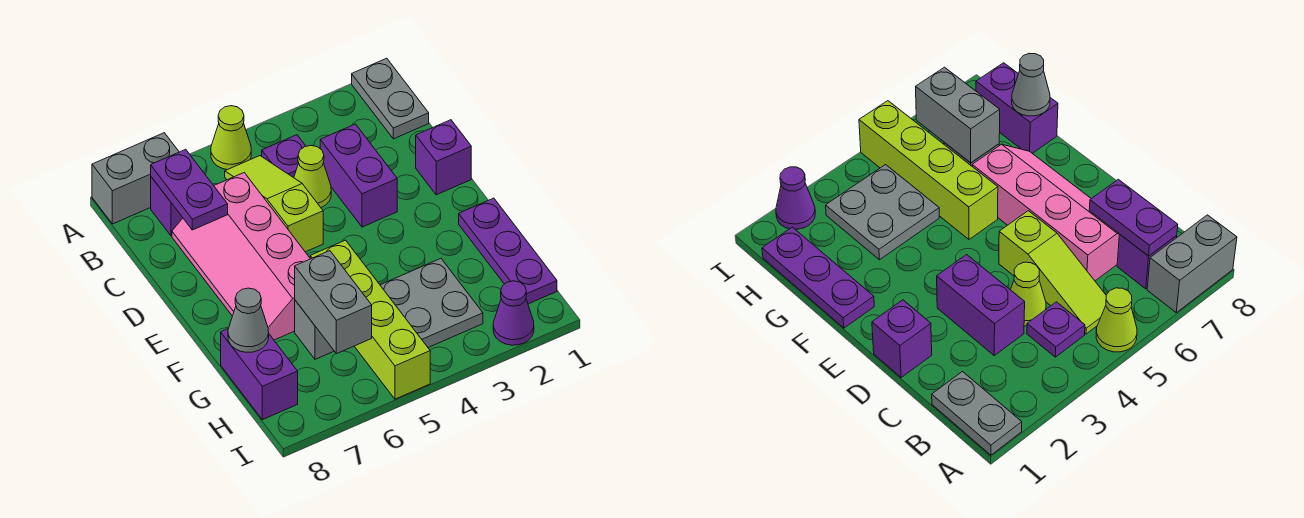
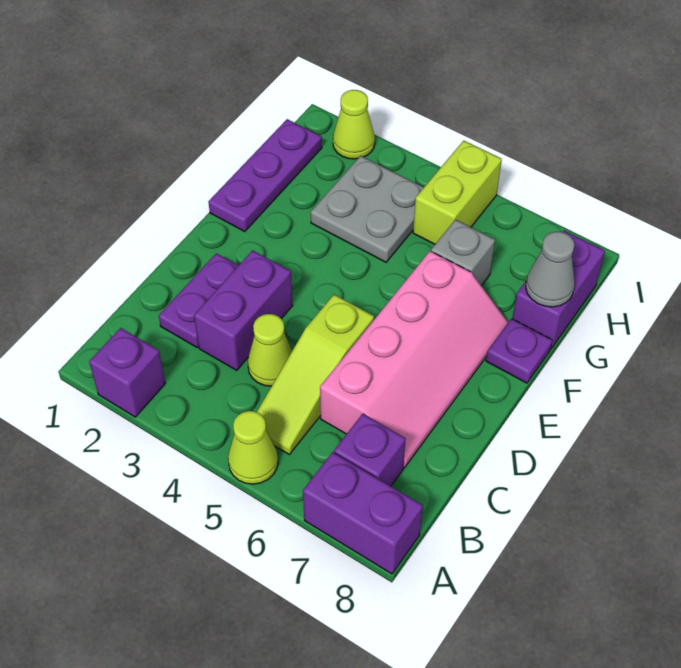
grey plate A1:B1 level 1 -> none
grey brick A7:A8 level 1 -> purple brick A7:A8 level 1
purple plate B4 level 1 -> purple plate F8 level 1
purple plate B7:C7 level 2 -> purple plate C2:D2 level 1
purple brick D1 level 1 -> purple brick A2 level 1
lime brick F5:I5 level 1 -> lime brick H5:I5 level 1
grey brick G6:H6 level 2 -> none
purple cone I2 level 1 -> lime cone I2 level 1

